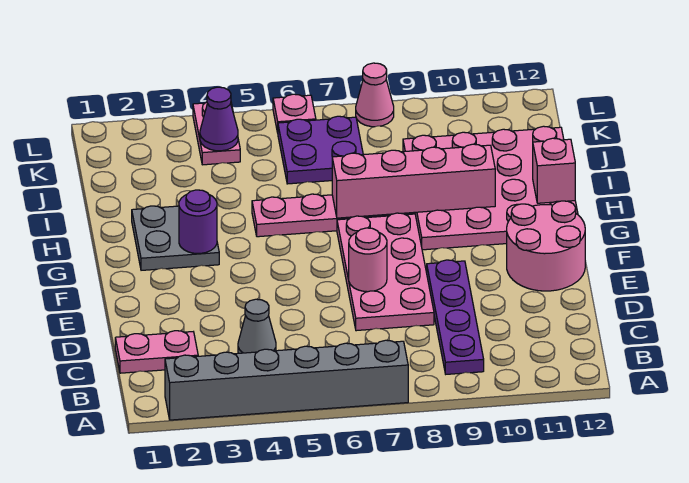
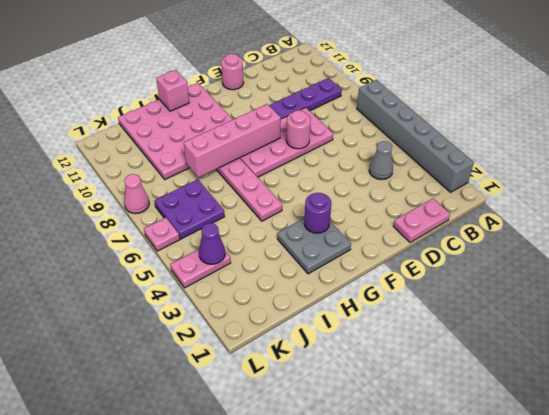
pink plate C1:C2 level 1 -> pink plate C1:D1 level 1
pink round brick E11:F12 level 1 -> pink round brick E12 level 1
pink brick H7:H10 level 2 -> pink brick F8:I8 level 2

